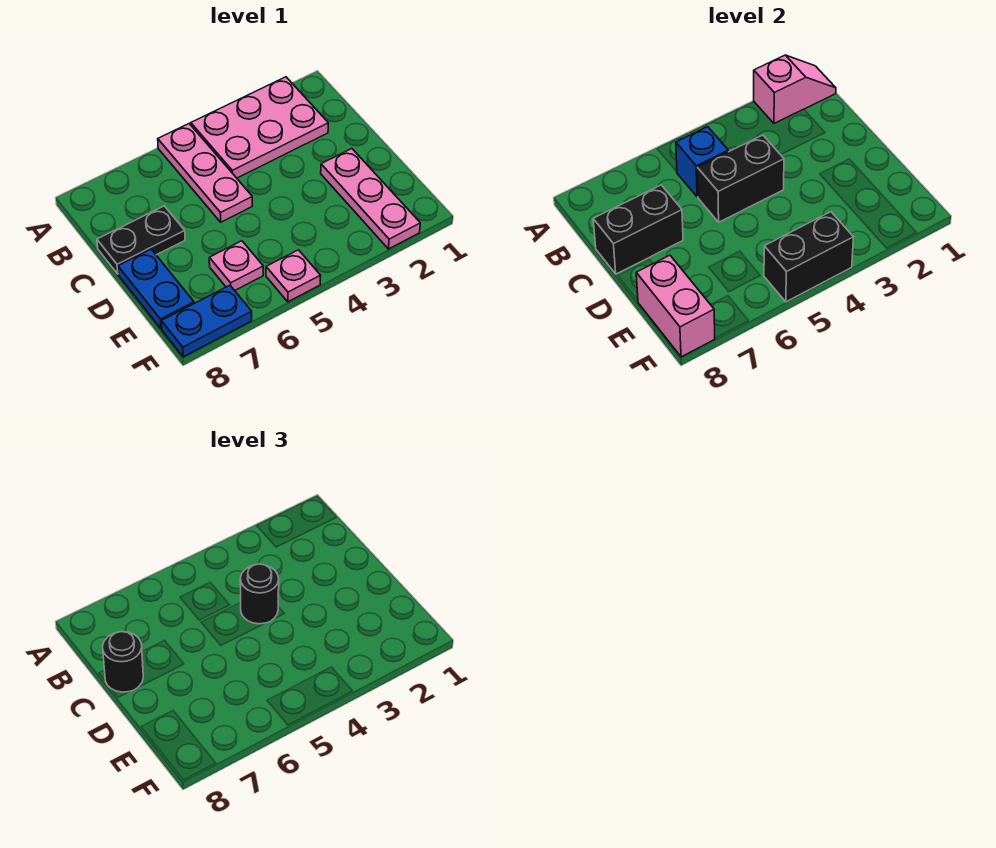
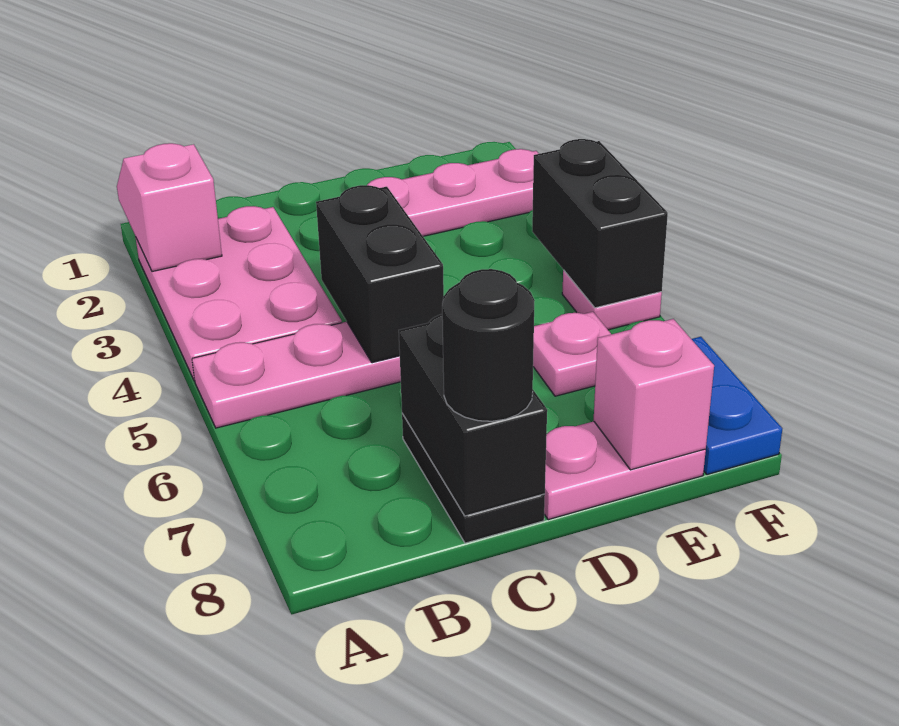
blue brick B5 level 2 -> none
black round brick C4 level 3 -> none
blue plate D8:E8 level 1 -> pink plate D8:E8 level 1
pink brick E8:F8 level 2 -> pink brick E8 level 2

